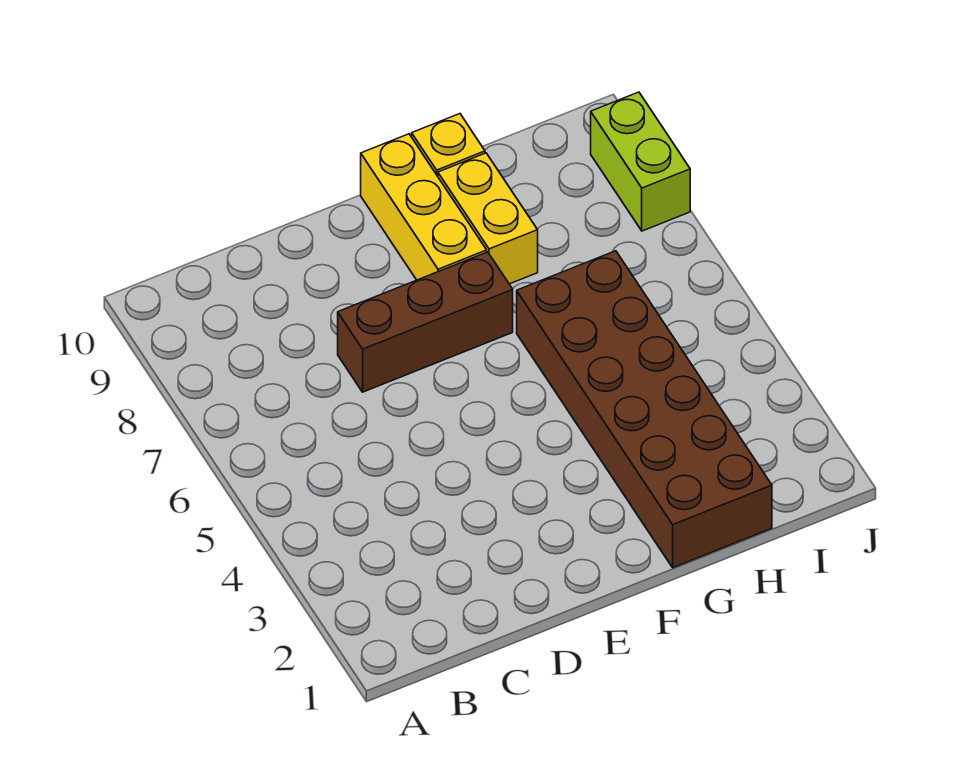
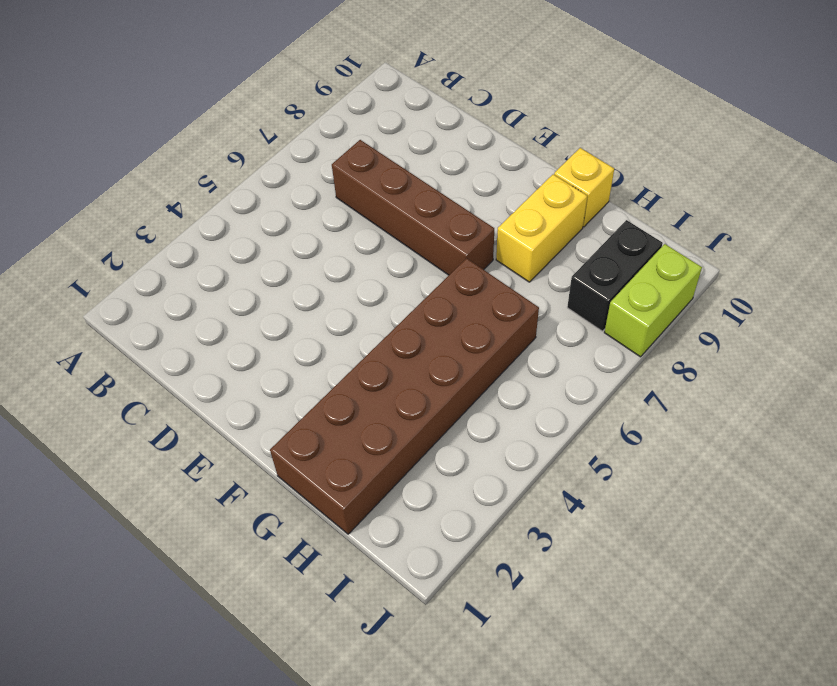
brown brick D7:F7 level 1 -> brown brick C7:F7 level 1
yellow brick F8:F10 level 1 -> none
none -> black brick I8:I9 level 1

